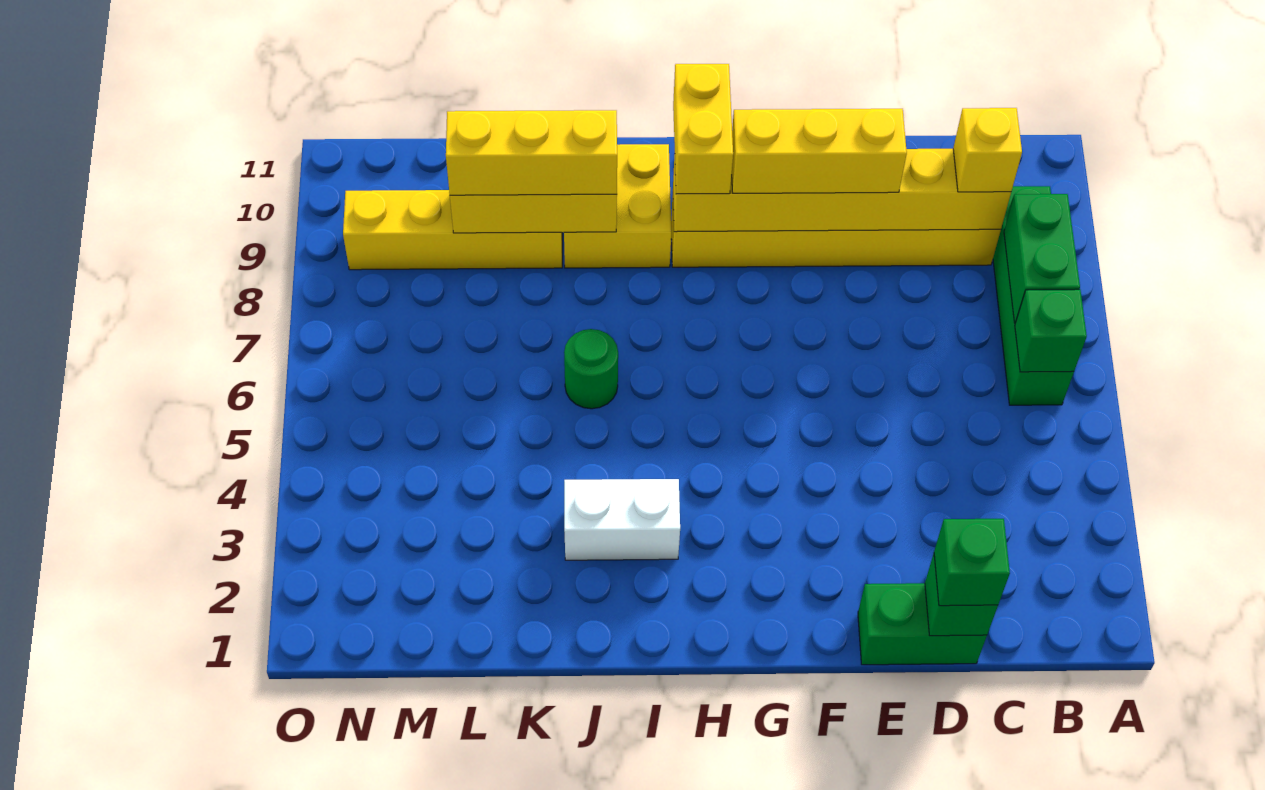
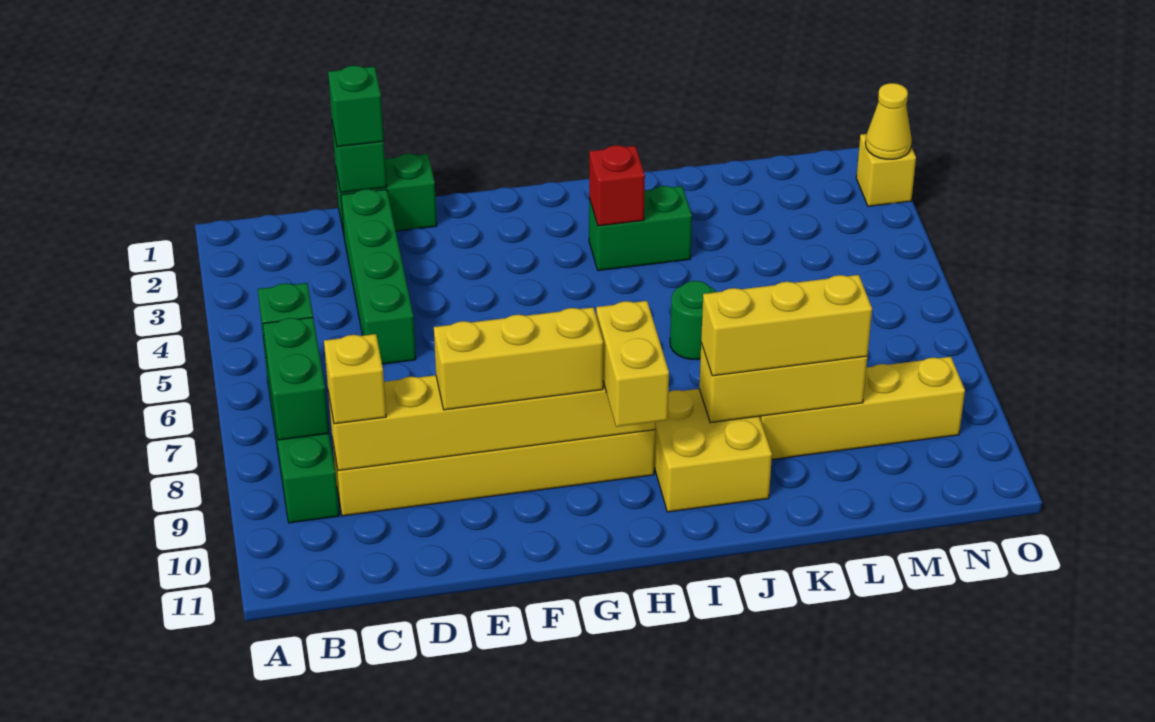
none -> green brick D2:D5 level 1
white brick I3:J3 level 1 -> green brick I3:J3 level 1
none -> red brick I3 level 2
none -> yellow brick O2 level 1
none -> yellow cone O2 level 2

